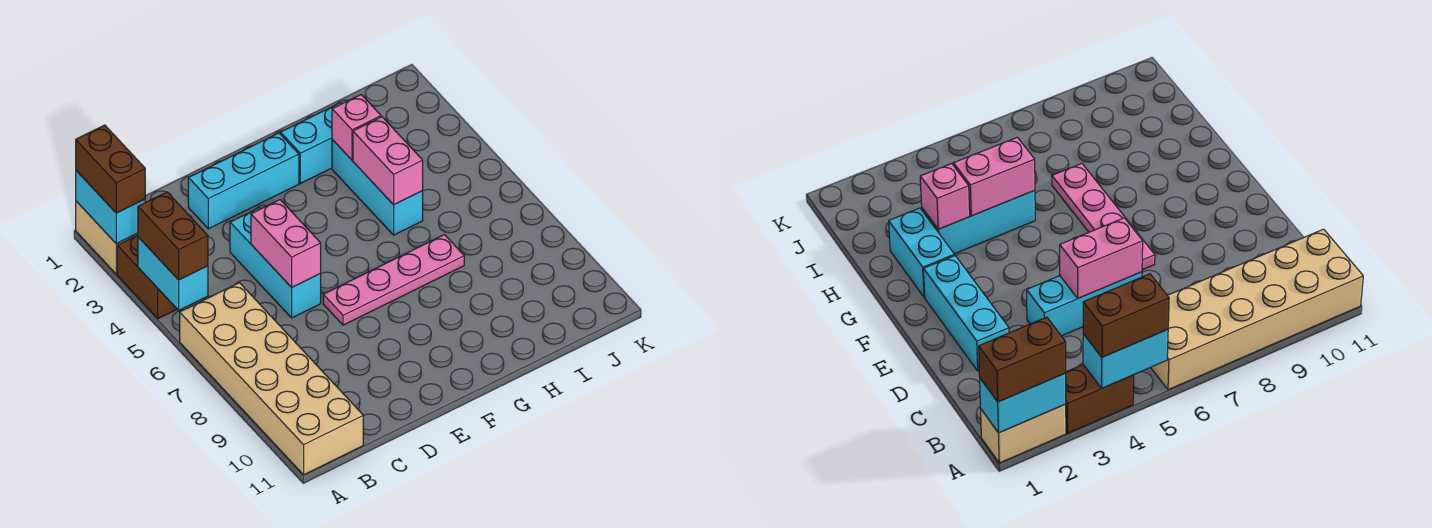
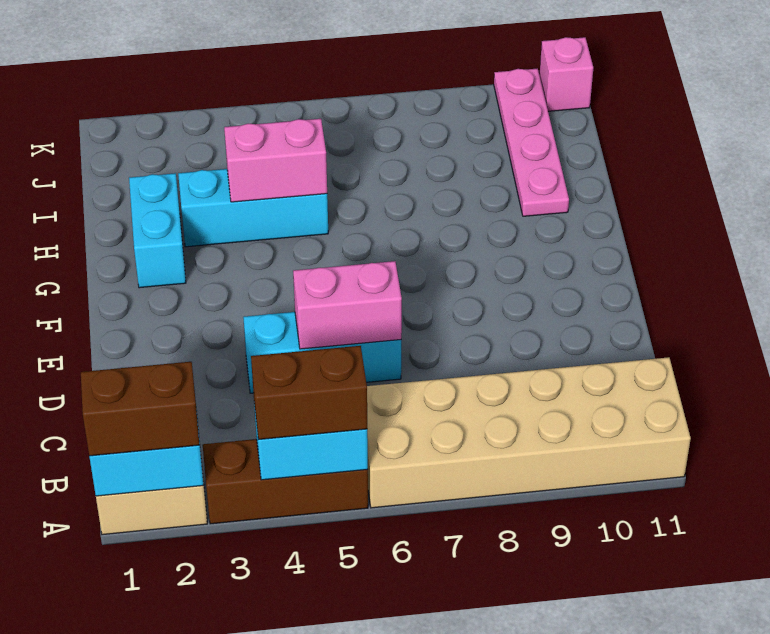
brown brick A3:A4 level 1 -> brown brick A3:A5 level 1
cyan brick D2:F2 level 1 -> none
pink plate E7:H7 level 1 -> pink plate H10:K10 level 1
pink brick H3 level 2 -> pink brick K11 level 1

